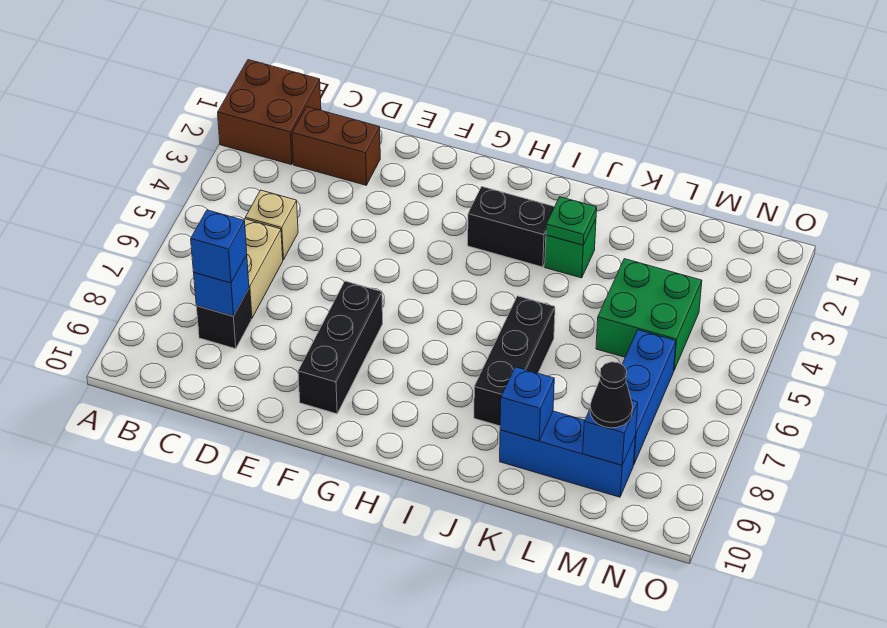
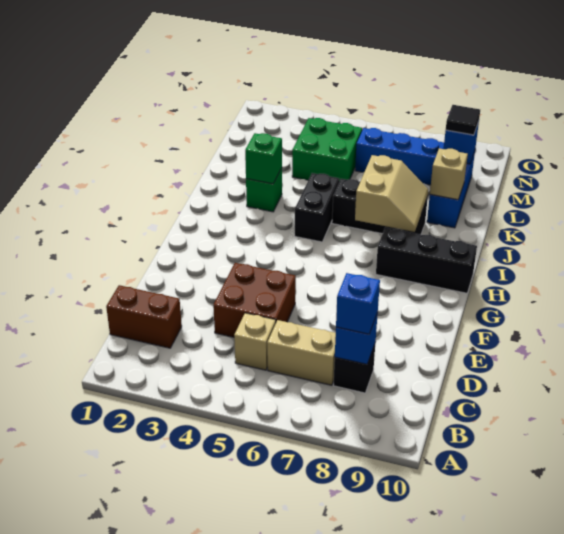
brown brick A1:B2 level 1 -> brown brick D4:E5 level 1
brown brick C2:D2 level 1 -> brown brick C1:C2 level 1
black brick F7:F9 level 1 -> black brick H8:H10 level 1
black brick H3:I3 level 1 -> black brick I5:J5 level 1
none -> tan slope I7:J8 level 2 top 7
green plate J3 level 2 -> green brick J3 level 2
blue brick K9 level 2 -> tan brick K9 level 2
black cone M9 level 3 -> black tile M9 level 3

